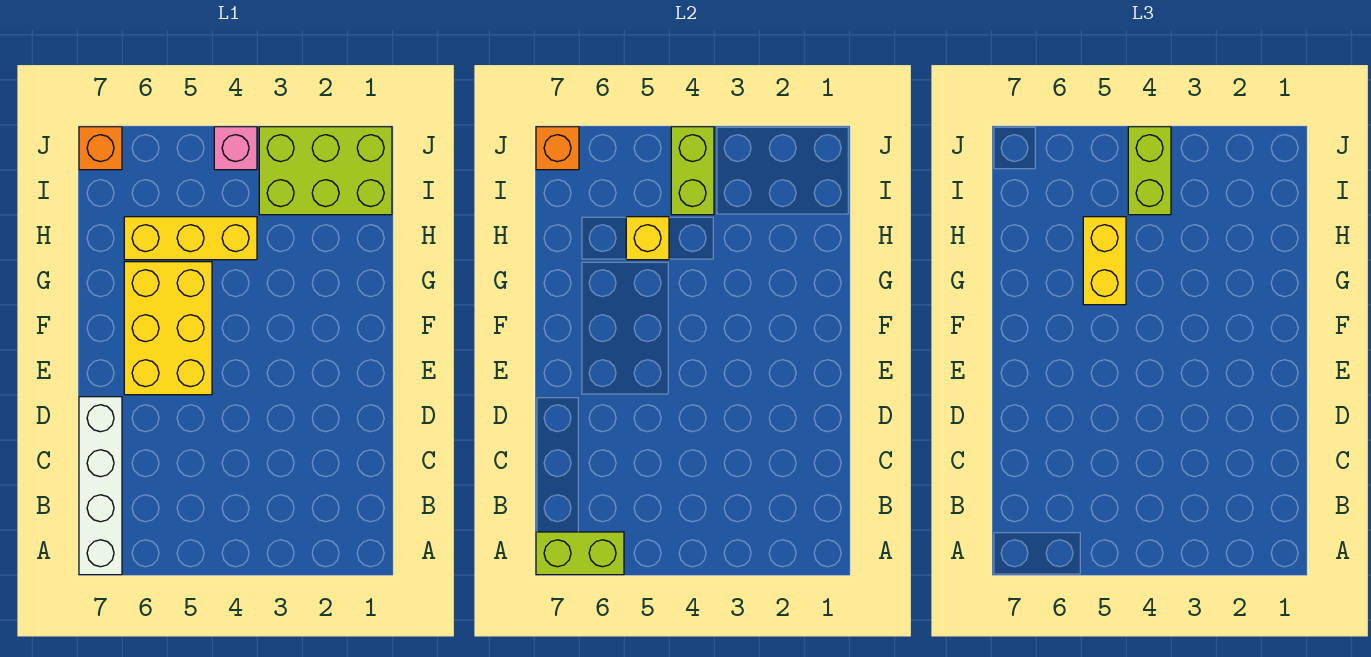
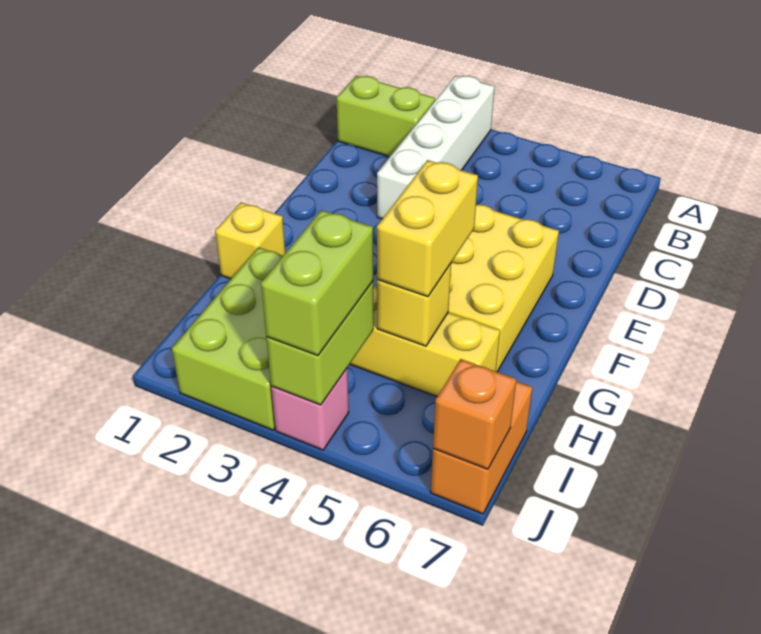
lime brick A6:A7 level 2 -> lime brick B1:B2 level 1
white brick A7:D7 level 1 -> white brick A3:D3 level 1
none -> yellow brick G1 level 1
lime brick I1:J3 level 1 -> lime brick H2:J3 level 1
orange brick J7 level 1 -> orange brick I7:J7 level 1

